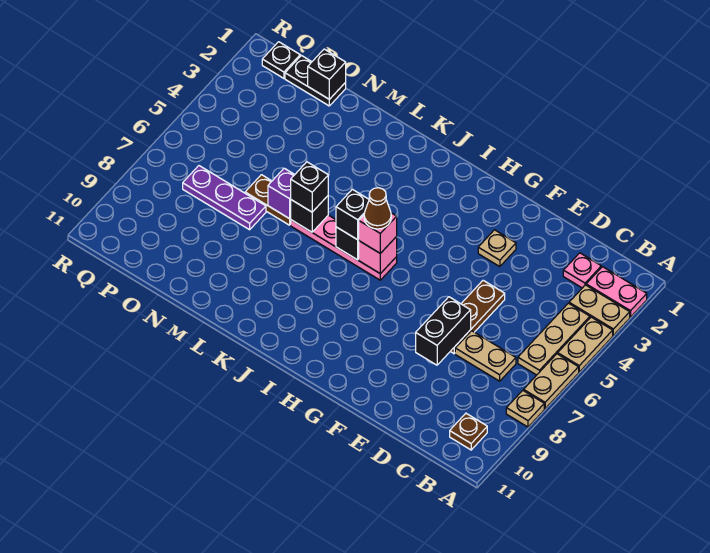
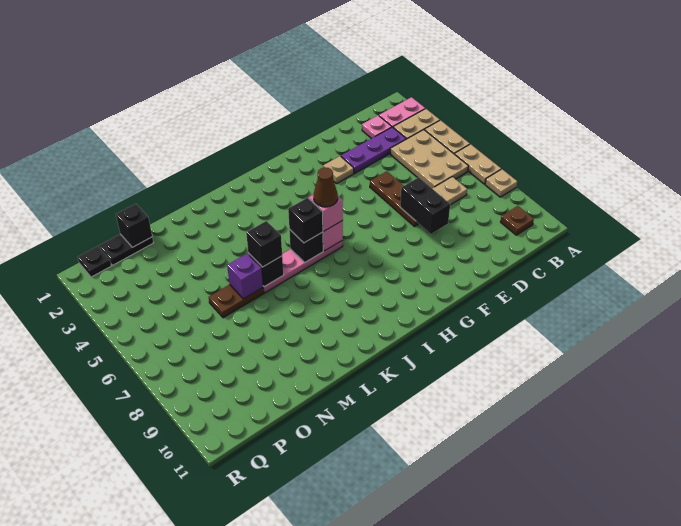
tan plate B4:B6 level 1 -> tan plate B4:C6 level 1
purple plate N7:P7 level 1 -> purple plate C3:E3 level 1

